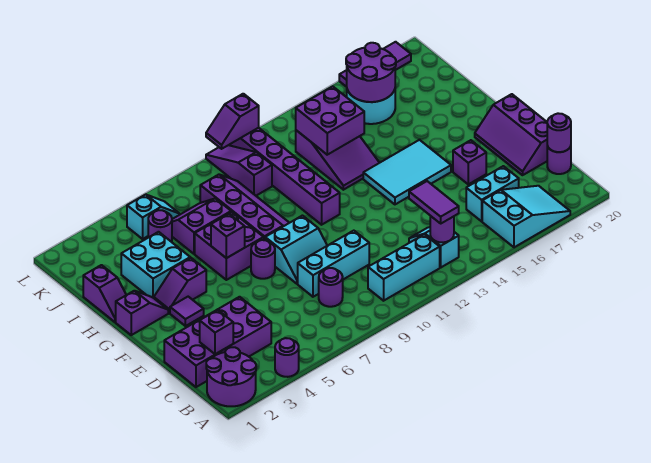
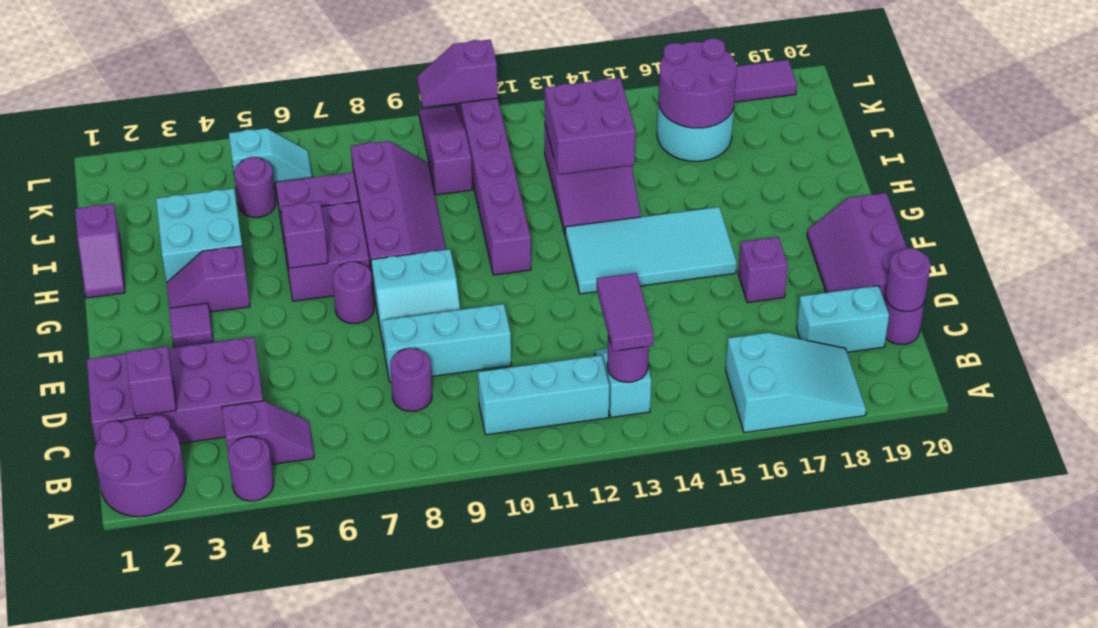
cyan brick C16:C17 level 1 -> cyan brick C18:C19 level 1
cyan tile F14:G16 level 1 -> cyan tile F13:G16 level 1
purple slope G1:G2 level 1 top 1 -> purple slope B4:B5 level 1 top 4

